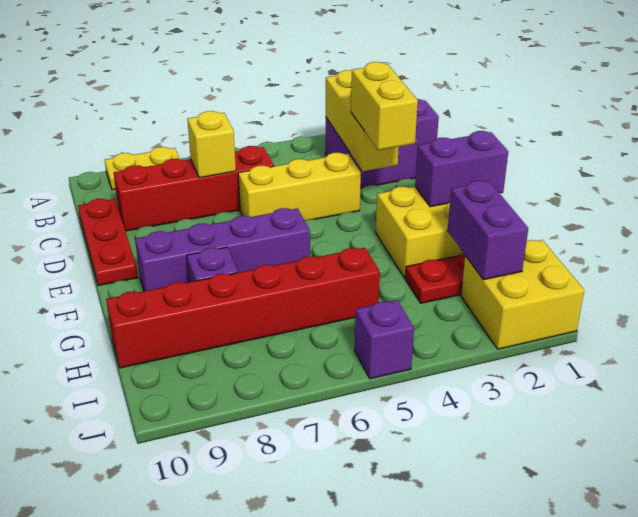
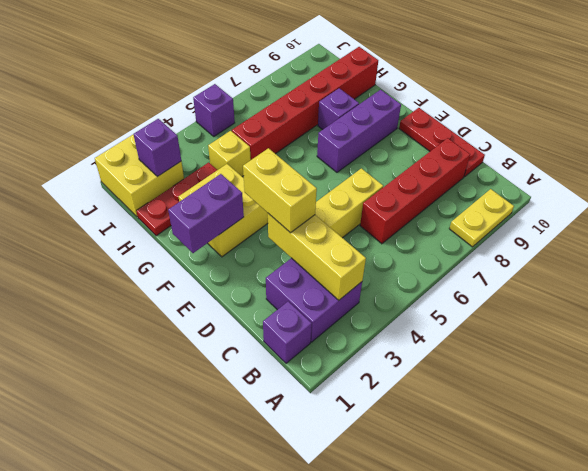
yellow brick C7 level 2 -> yellow brick H4 level 1
purple brick F6:F9 level 1 -> purple brick F7:F9 level 1
purple brick H2:I2 level 2 -> purple brick I2 level 2

